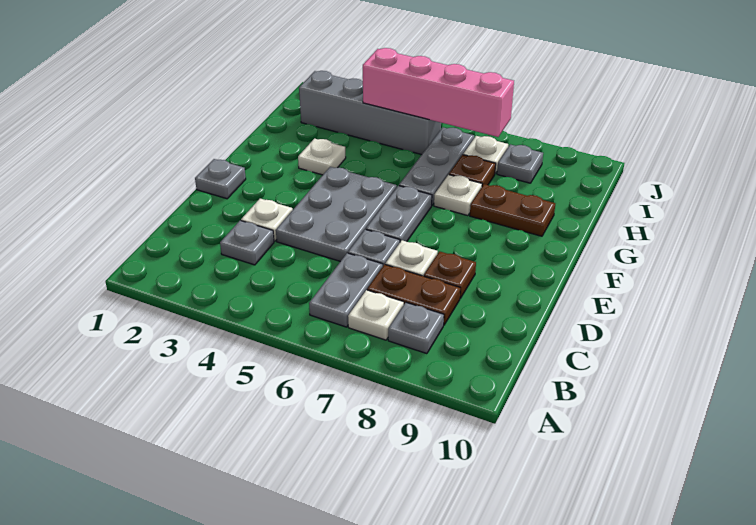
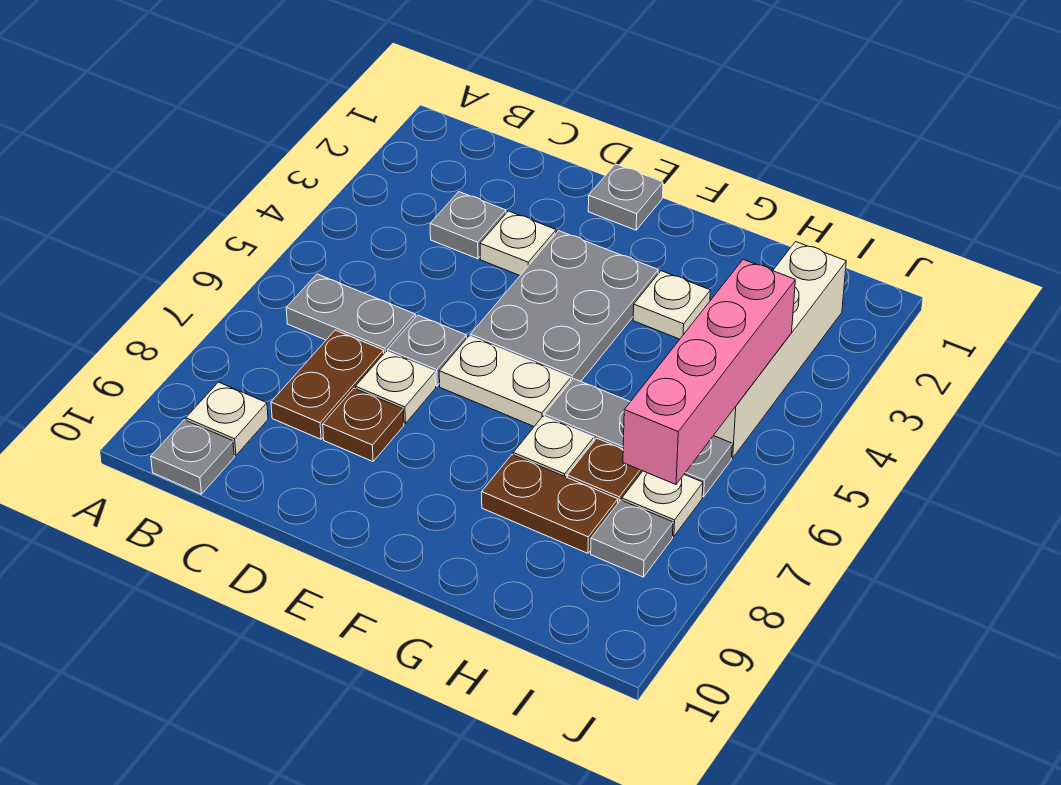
white plate B7 level 1 -> white plate B9 level 1
grey plate B8 level 1 -> grey plate B10 level 1
grey plate D4:F5 level 1 -> grey plate E3:F5 level 1
grey plate E6:F6 level 1 -> white plate E6:F6 level 1
brown plate G8:G9 level 1 -> brown plate G8:H8 level 1
grey brick I2:I5 level 1 -> white brick I2:I5 level 1

